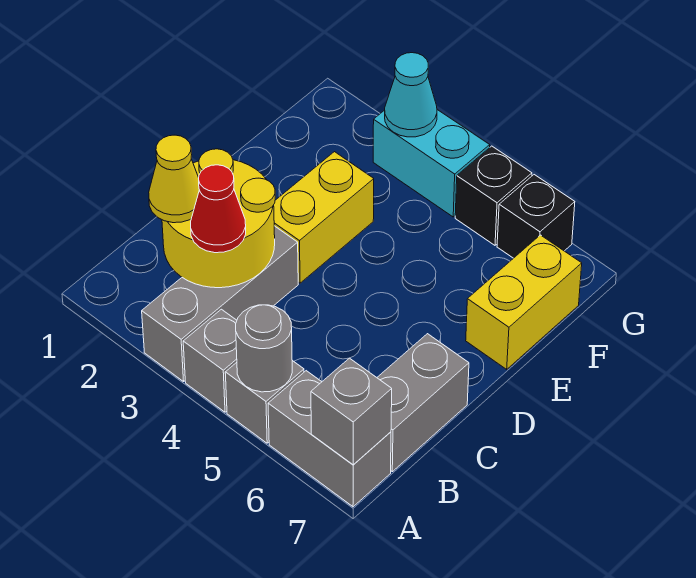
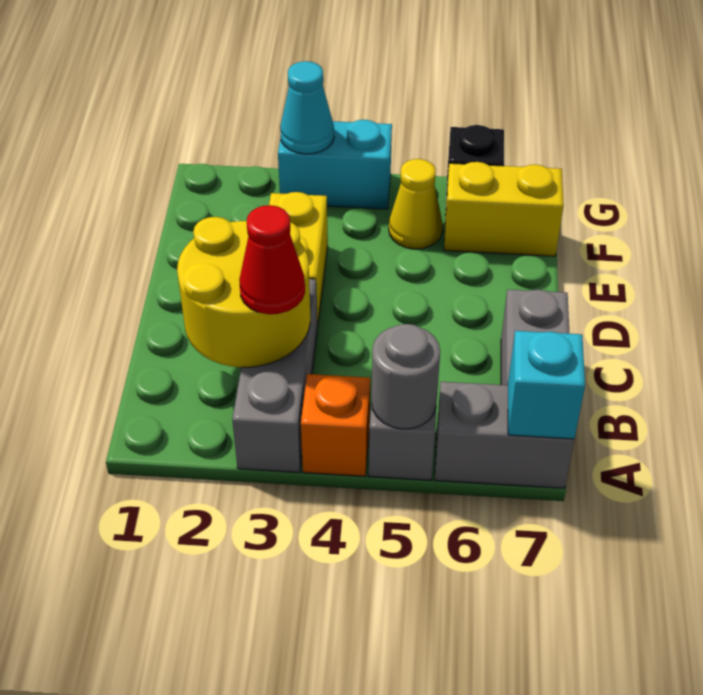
grey brick A4 level 1 -> orange brick A4 level 1
grey brick A7 level 2 -> cyan brick A7 level 2
yellow cone B2 level 3 -> yellow cone F5 level 1
yellow brick E7:F7 level 1 -> yellow brick F6:F7 level 1
black brick G5 level 1 -> none

